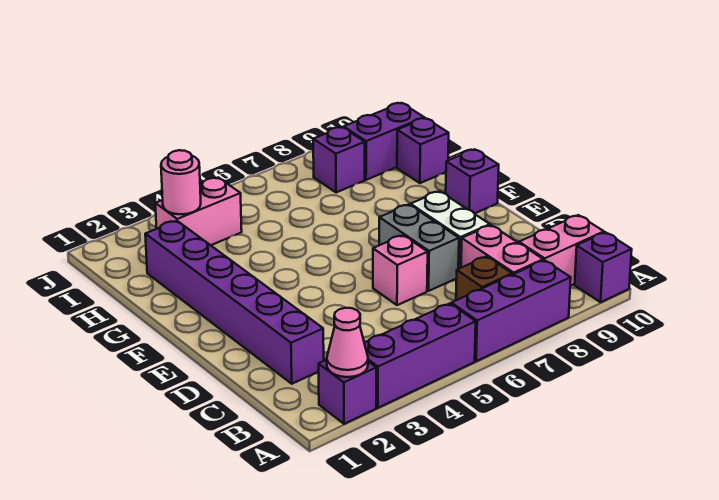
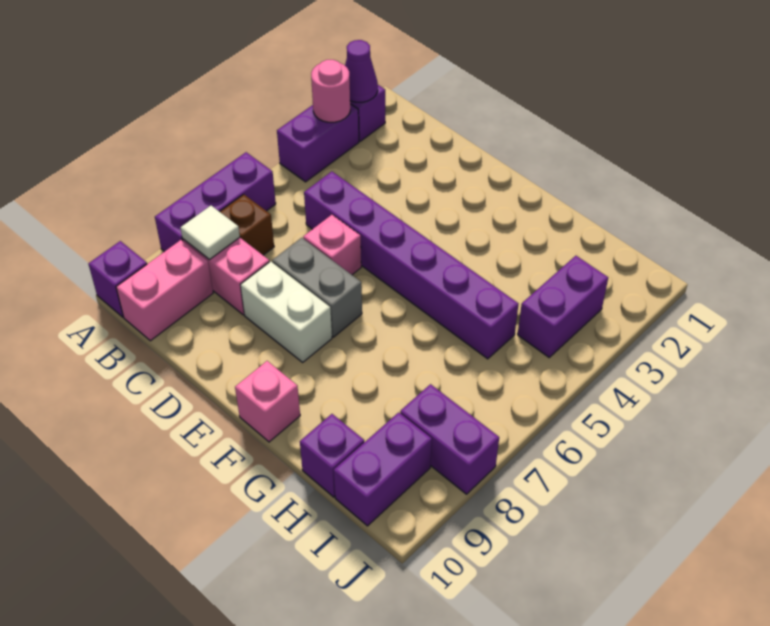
pink cone A2 level 2 -> purple cone A2 level 2
purple brick A3:A5 level 1 -> purple brick A3:A4 level 1
none -> white tile B8 level 2
purple brick C2:H2 level 1 -> purple brick C5:H5 level 1
purple brick F10 level 1 -> pink brick F10 level 1
pink brick I3:I4 level 1 -> purple brick I3:I4 level 1
pink round brick I3 level 2 -> pink round brick A3 level 2
purple brick I8 level 1 -> purple brick I8:J8 level 1

